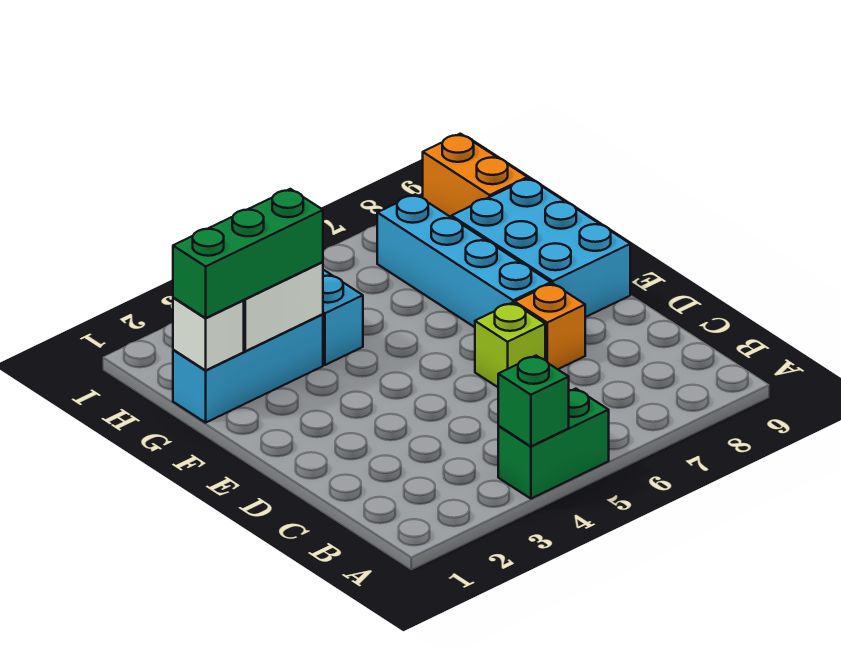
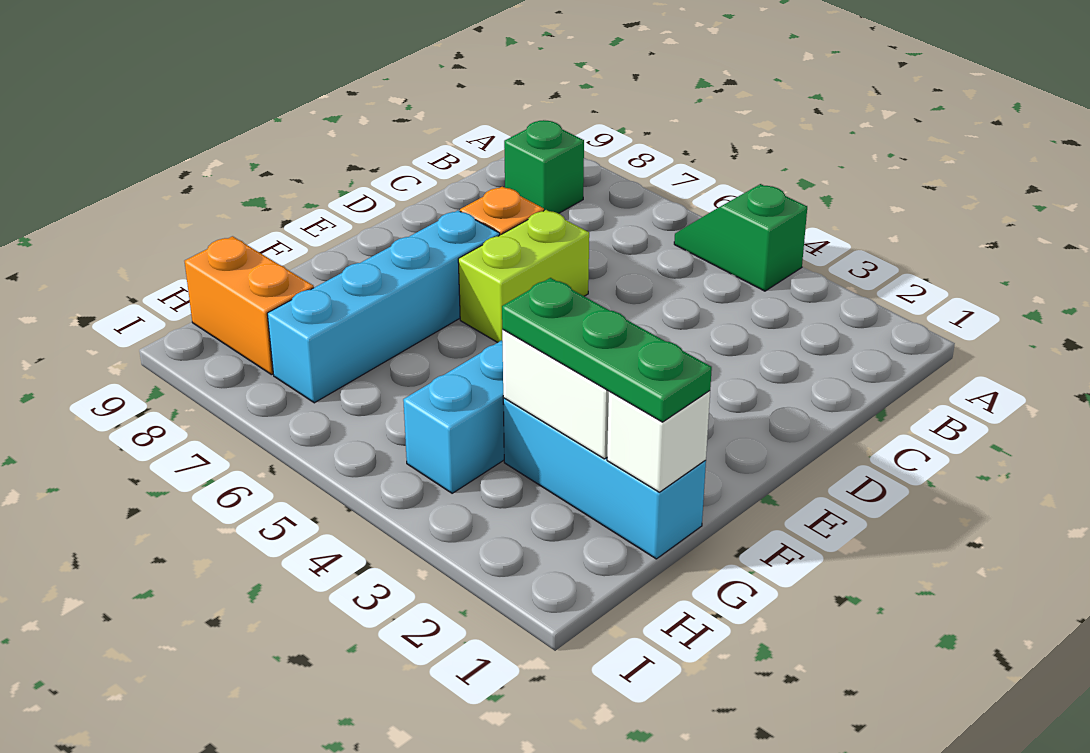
green brick A4:A5 level 1 -> green slope A4:A5 level 1 top 4
green brick A4 level 2 -> green brick B8 level 1
lime brick D6 level 1 -> lime brick D6:E6 level 1
cyan brick E8:G9 level 1 -> none
green brick G1:G3 level 3 -> green plate G1:G3 level 3
orange brick H9:I9 level 1 -> orange brick H8:H9 level 1

